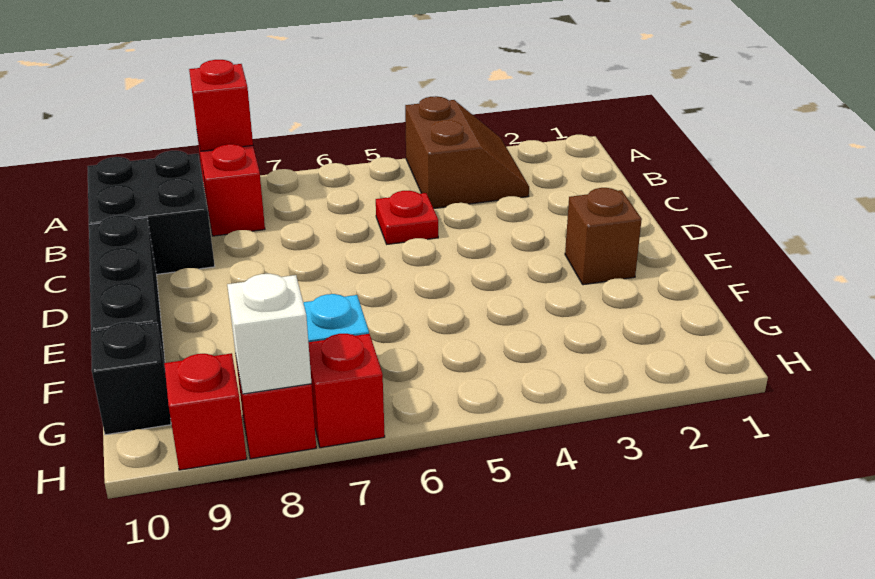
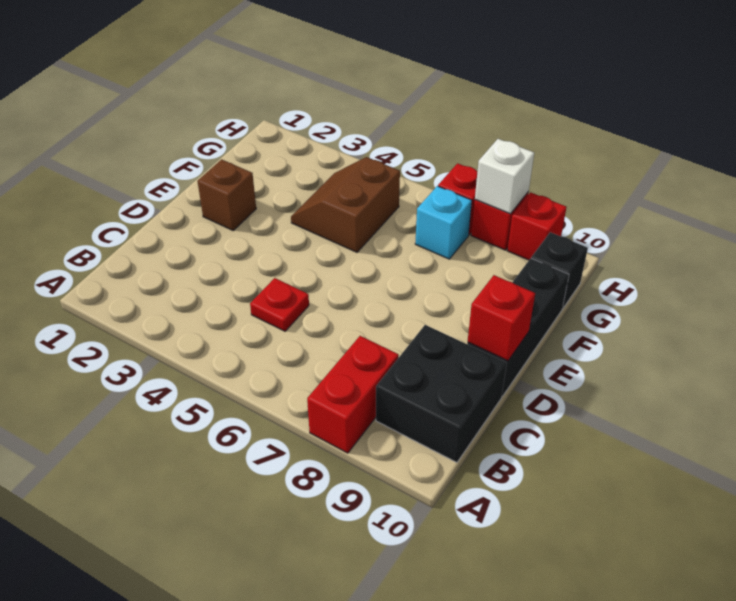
brown slope A3:B4 level 1 top 4 -> brown slope F4:G5 level 1 top 5
red brick A8 level 2 -> red brick D10 level 2

